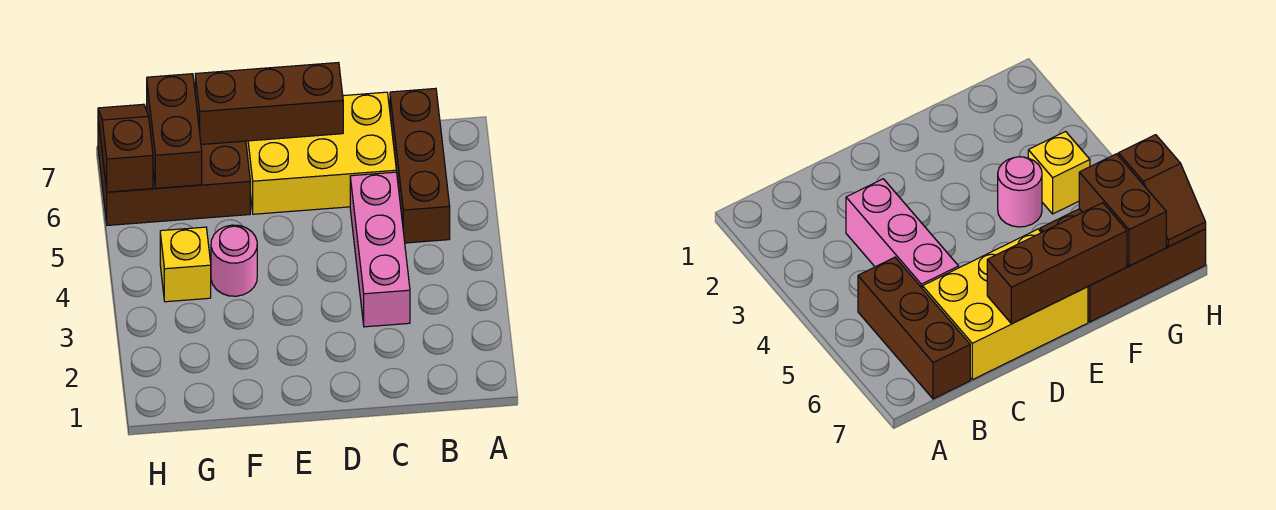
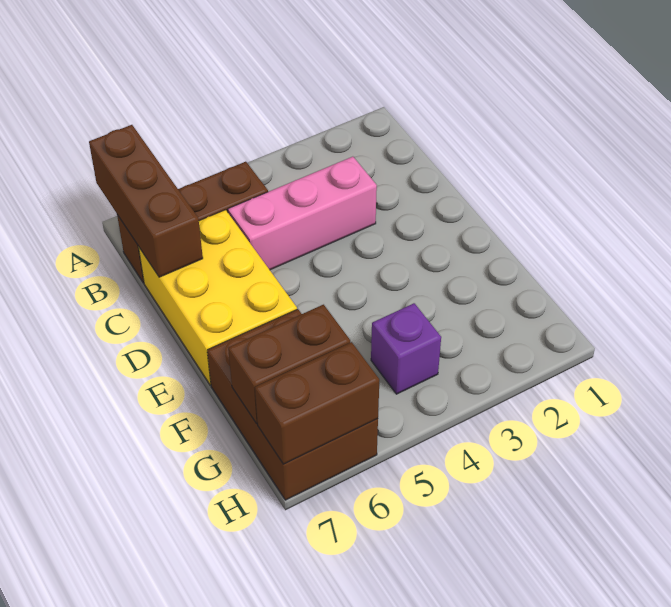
brown brick D7:F7 level 2 -> brown brick A7:C7 level 2
pink round brick F4 level 1 -> none
yellow brick G4 level 1 -> purple brick G4 level 1
brown slope H6:H7 level 2 top 6 -> brown brick H6:H7 level 2

